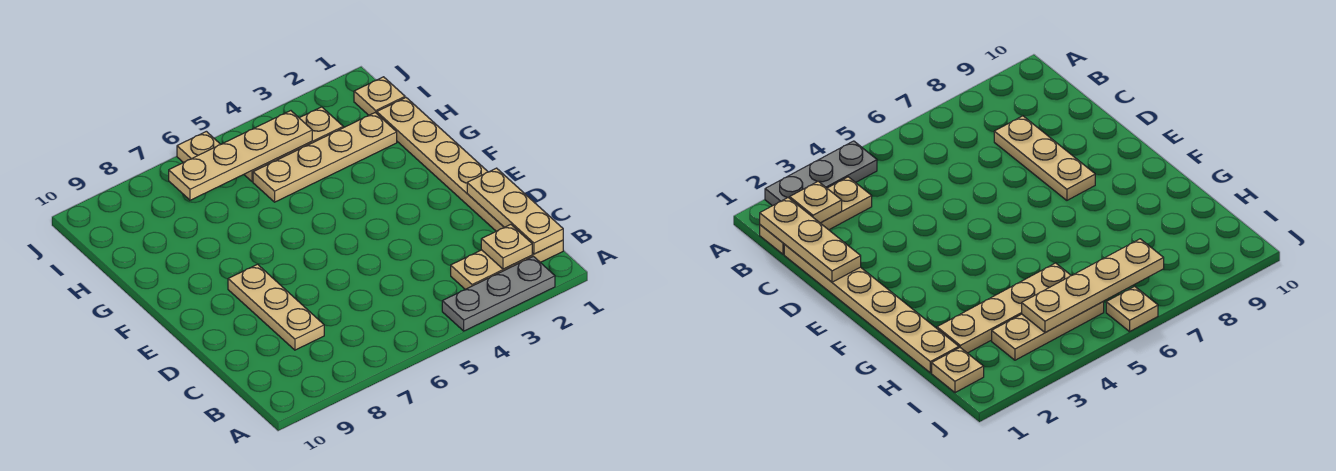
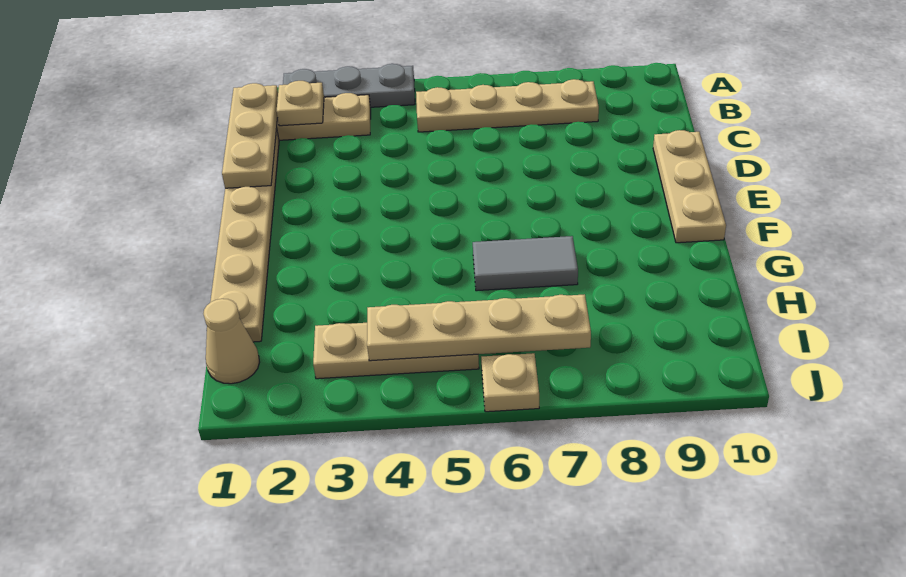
tan plate C8:E8 level 1 -> tan plate D10:F10 level 1
none -> grey tile G6:G7 level 1
tan plate H2:H5 level 1 -> tan plate B5:B8 level 1
tan plate I1 level 1 -> tan cone I1 level 1

